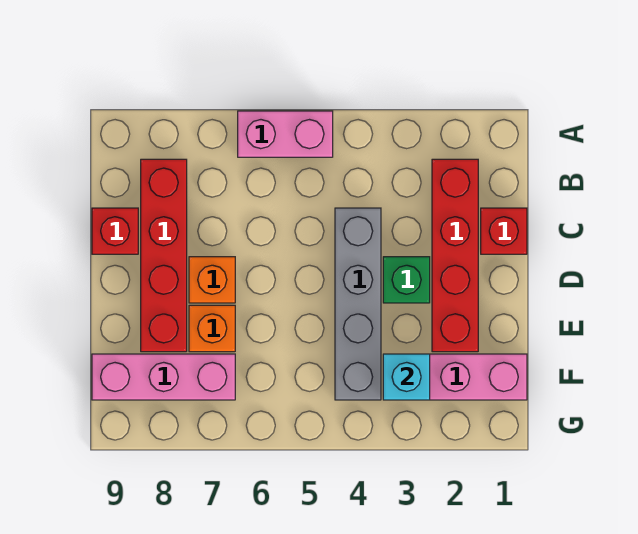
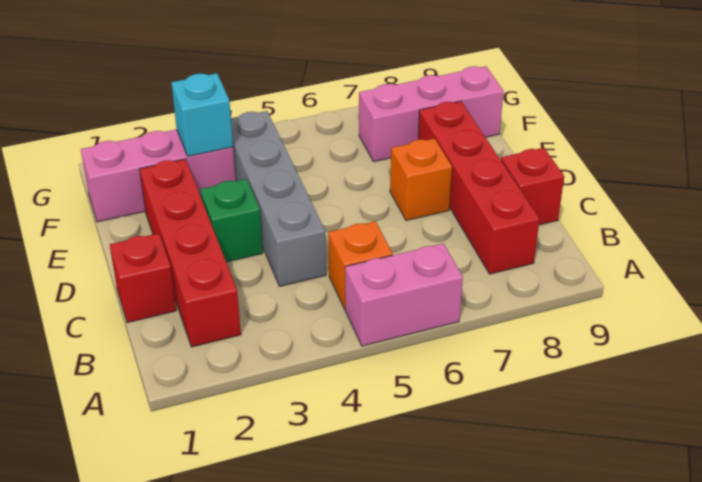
orange brick E7 level 1 -> orange brick B5 level 1

